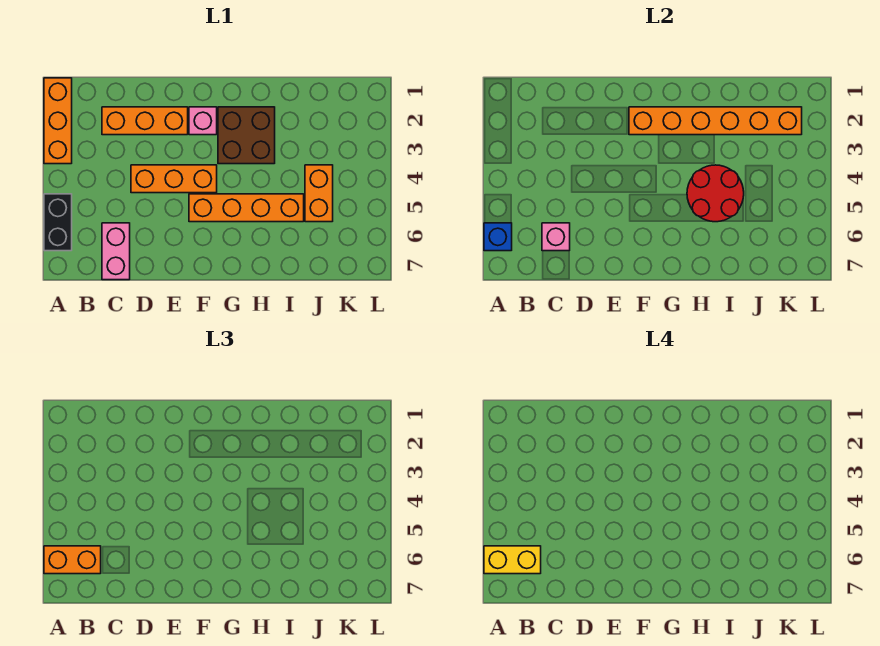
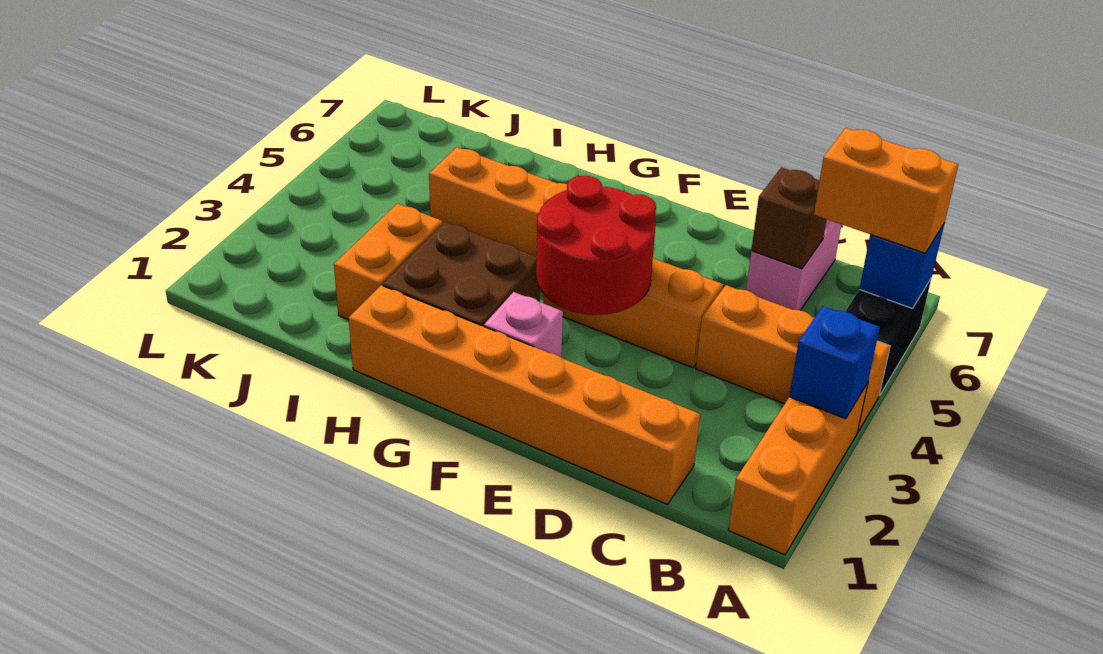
none -> blue brick A3 level 2
yellow brick A6:B6 level 4 -> none
orange brick C2:E2 level 1 -> orange brick A4:C4 level 1
pink brick C6 level 2 -> brown brick C6 level 2
orange brick F2:K2 level 2 -> orange brick C1:H1 level 1
red round brick H4:I5 level 2 -> red round brick E3:F4 level 2
orange brick J4:J5 level 1 -> orange brick I2:I3 level 1

